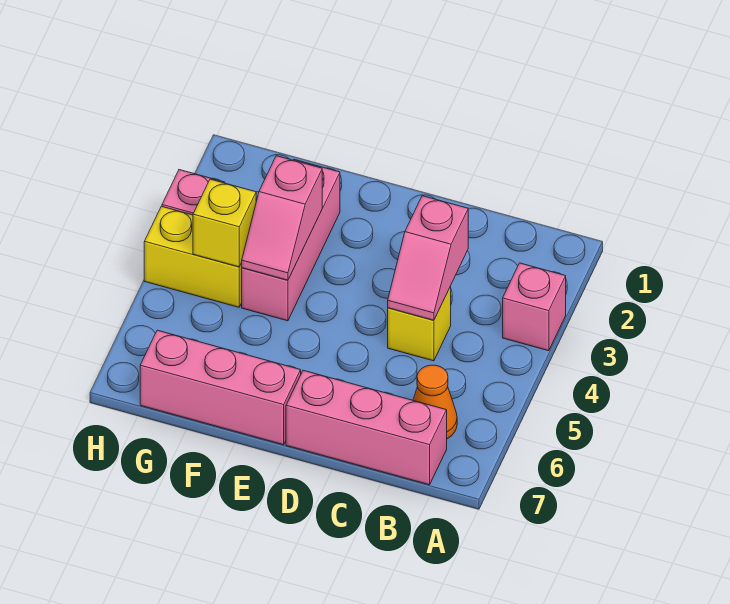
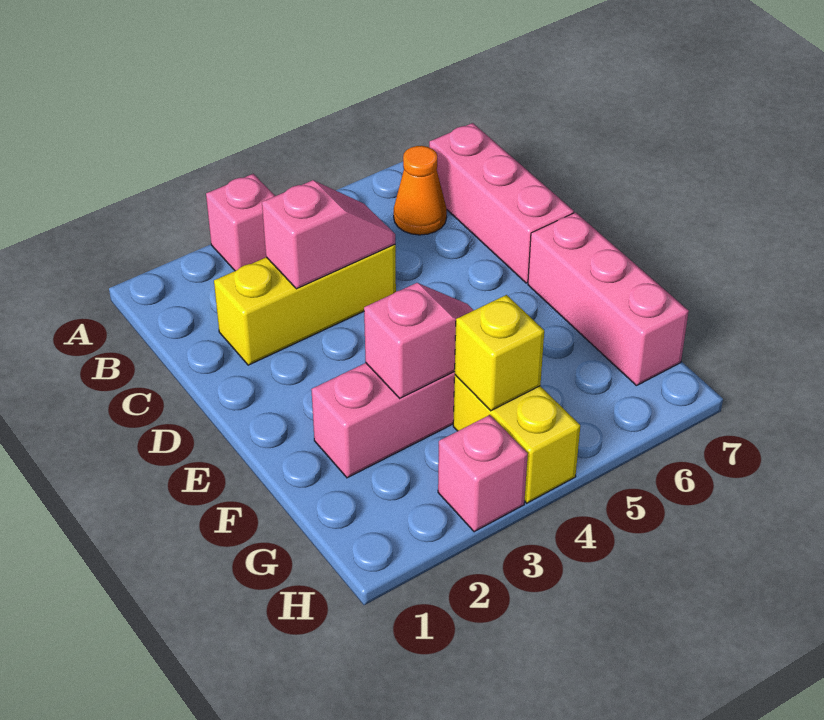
yellow brick C4 level 1 -> yellow brick C2:C4 level 1

